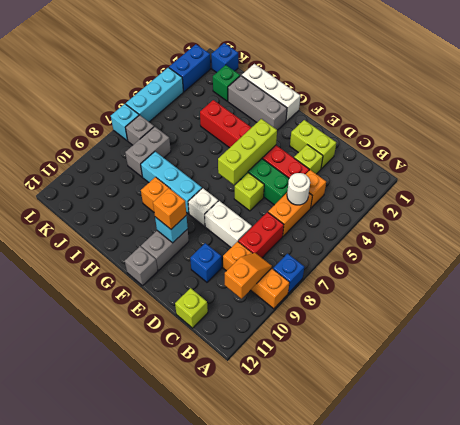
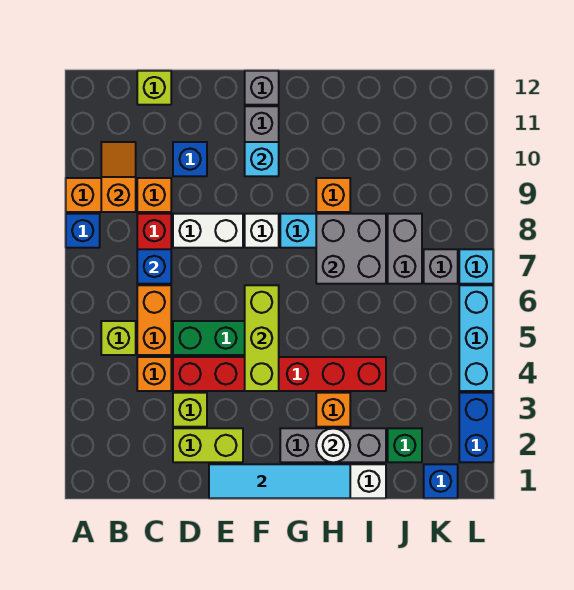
orange slope B9:B10 level 2 top 10 -> orange slope B9:B10 level 2 top 9
white round brick C5 level 2 -> white round brick H2 level 2
none -> blue brick C7 level 2
none -> cyan tile E1:H1 level 2
lime brick E6 level 1 -> lime brick B5 level 1
orange brick F10 level 3 -> orange brick H3 level 1
none -> grey brick H7:I8 level 2

